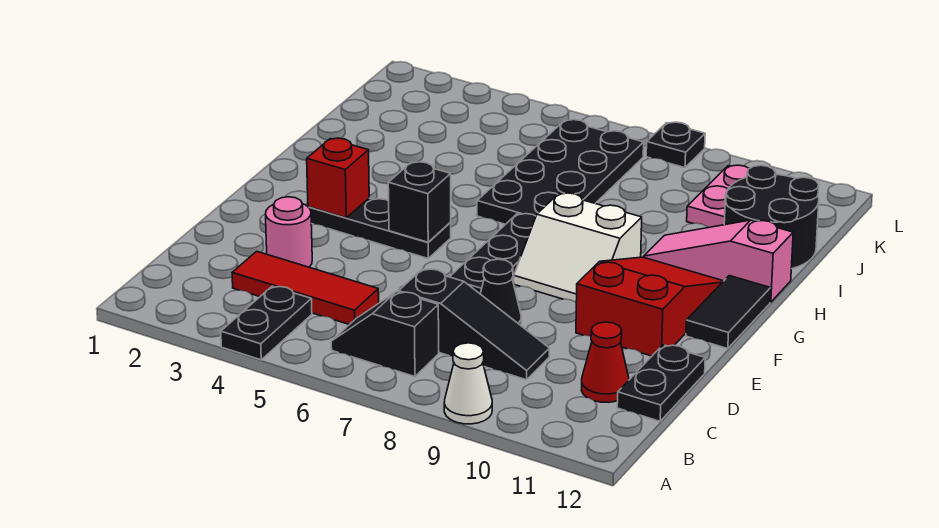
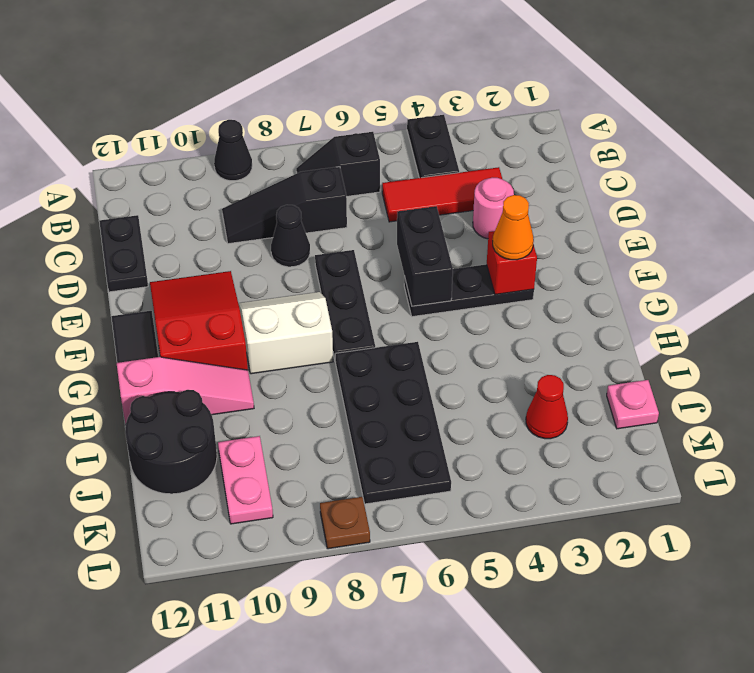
white cone A9 level 1 -> black cone A9 level 1
black slope B6:B7 level 1 top 7 -> black slope B6:B7 level 1 top 6
red cone C11 level 1 -> red cone J3 level 1
red slope E10:G11 level 1 top E -> red slope E10:G11 level 1 top G
none -> orange cone F3 level 3
black brick F5 level 2 -> black brick E5:F5 level 2
none -> pink plate J1 level 1
black plate L8 level 1 -> brown plate L8 level 1

